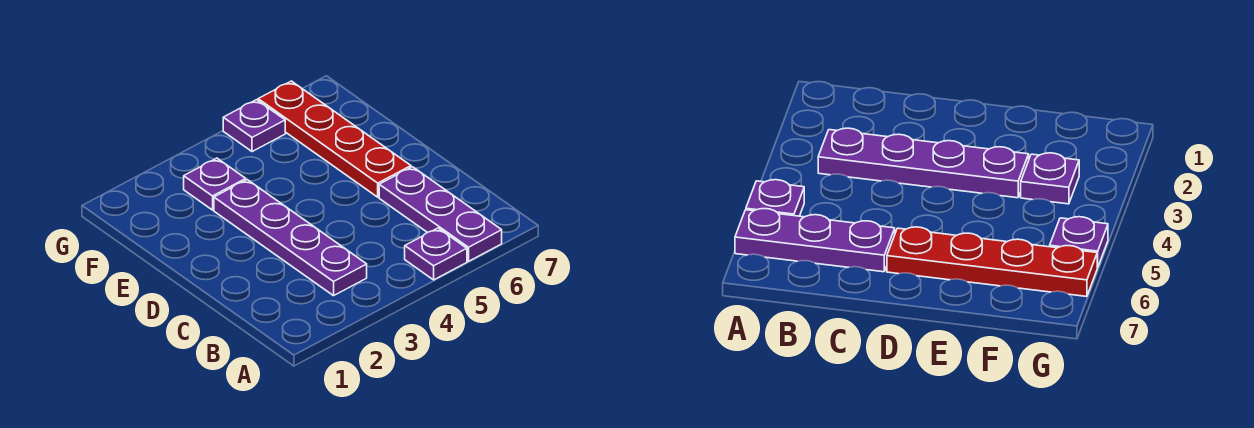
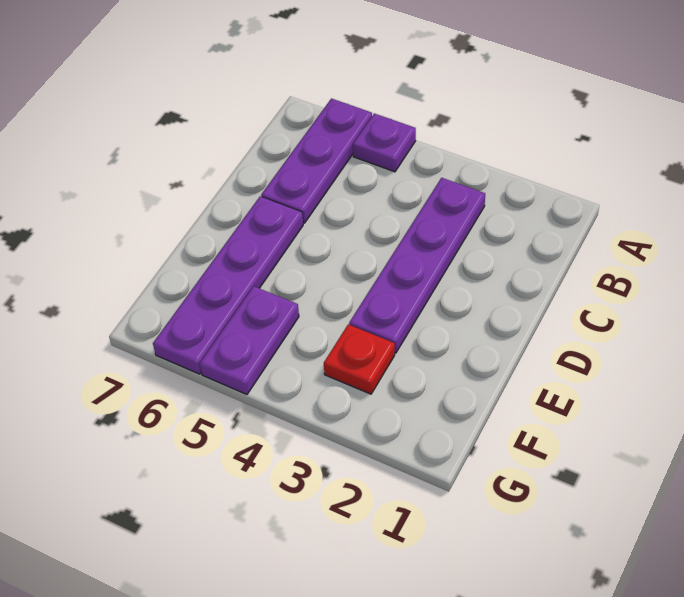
red plate D6:G6 level 1 -> purple plate D6:G6 level 1
purple plate F3 level 1 -> red plate F3 level 1
purple plate G5 level 1 -> purple plate F5:G5 level 1

